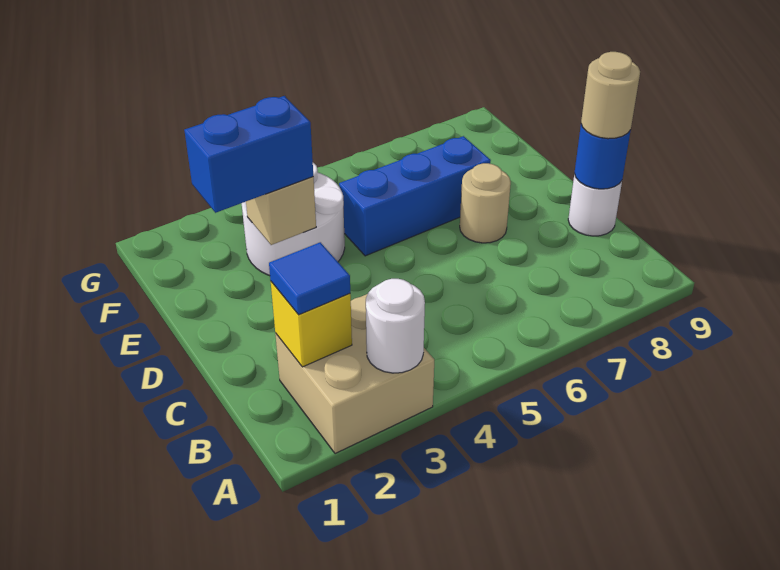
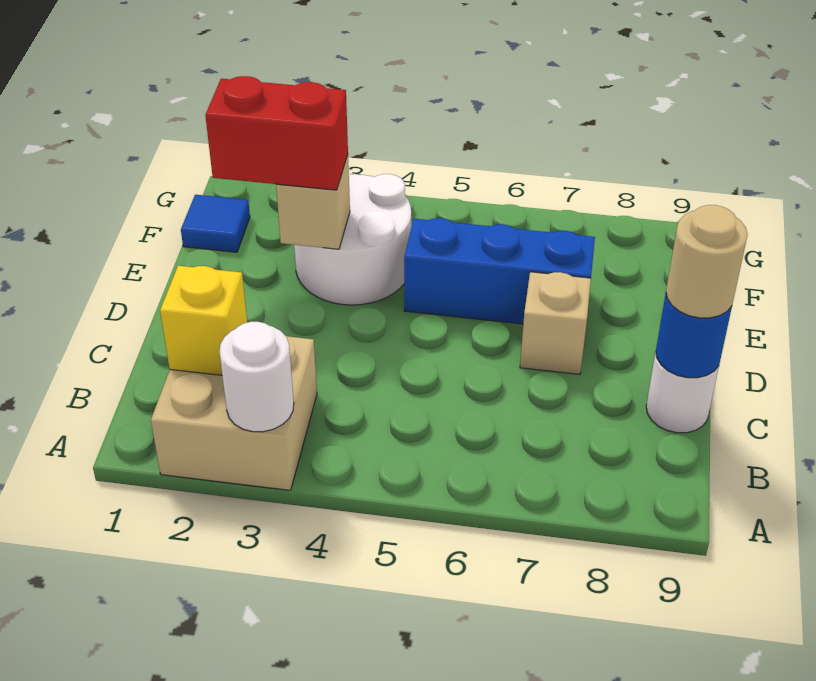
blue tile B2 level 3 -> blue tile F1 level 1
tan round brick D7 level 1 -> tan brick D7 level 1
blue brick E2:E3 level 3 -> red brick E2:E3 level 3

